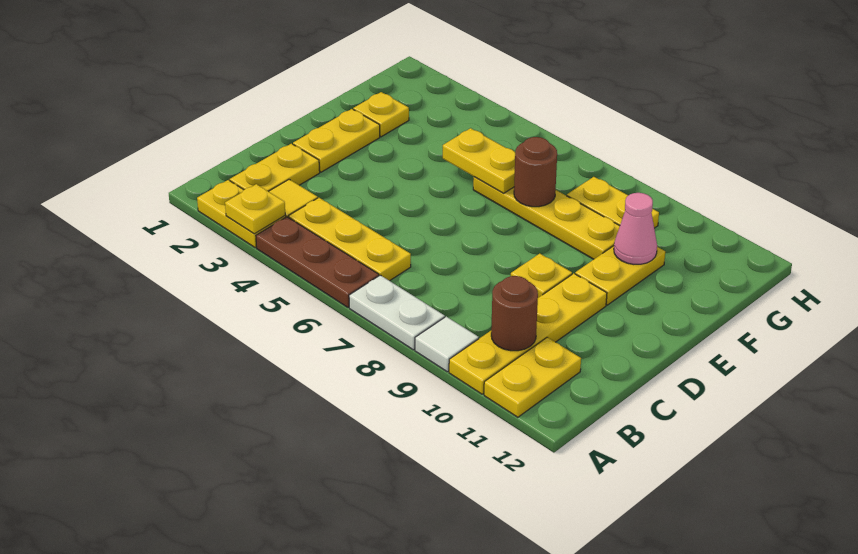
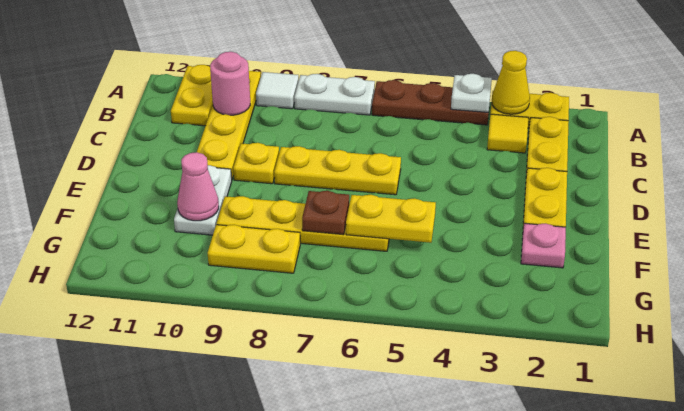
yellow plate A3 level 2 -> yellow cone A3 level 2
none -> white plate A4 level 2
yellow plate B4:B6 level 1 -> yellow plate D6:D8 level 1
brown round brick B10 level 2 -> pink round brick B10 level 2
yellow plate E10:F10 level 1 -> white plate E10:F10 level 1
yellow plate F2 level 1 -> pink plate F2 level 1
brown round brick F7 level 2 -> brown plate F7 level 2

